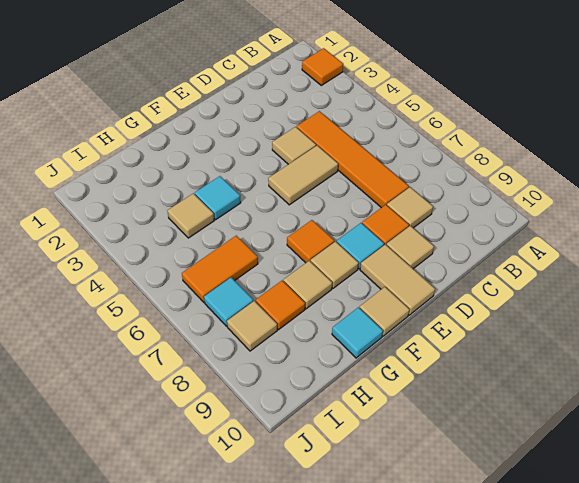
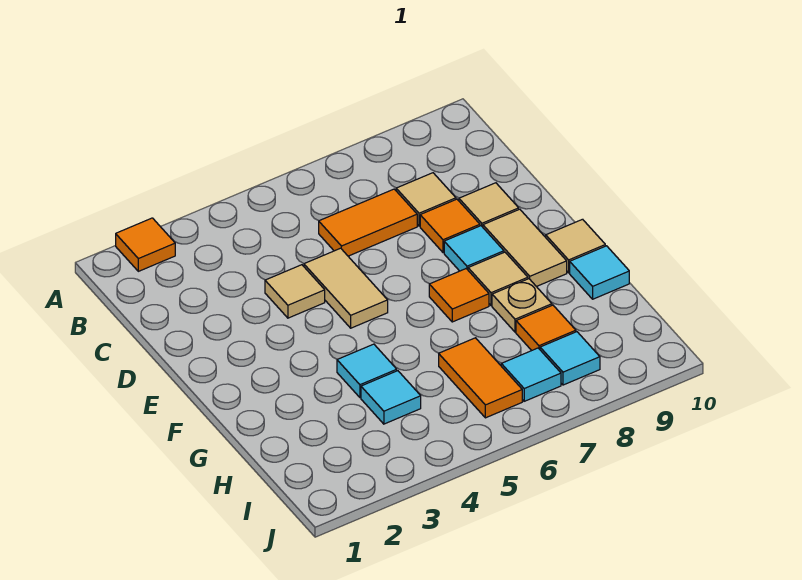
orange tile C4:C7 level 1 -> orange tile C6:C7 level 1
tan tile E9:E10 level 1 -> tan tile E9:F9 level 1
tan tile G8 level 1 -> tan plate G8 level 1
tan tile H4 level 1 -> cyan tile H4 level 1
tan tile I8 level 1 -> cyan tile I8 level 1

